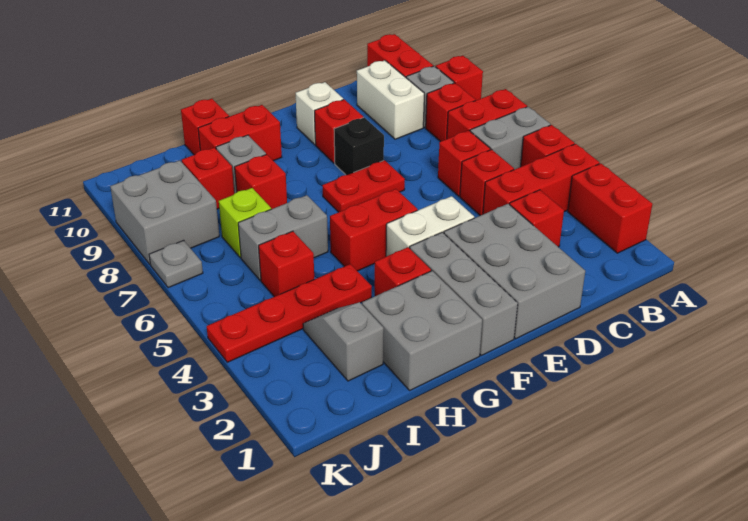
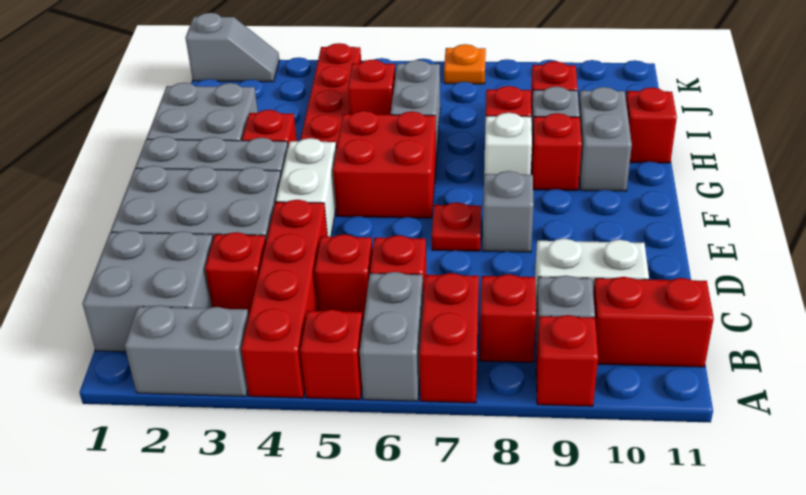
red brick A2:A3 level 1 -> grey brick A2:A3 level 1
red brick A4:C4 level 1 -> red brick A4:D4 level 1
red plate E7:F7 level 1 -> red plate E7 level 1
black brick E8 level 1 -> grey brick E8 level 1
red brick E9 level 1 -> red brick G9 level 1
white brick E10 level 1 -> white brick G8 level 1
red brick F5:G5 level 1 -> red brick F5:G6 level 1
red brick G10:H10 level 1 -> grey brick G10:H10 level 1
grey slope I2:I3 level 1 top 2 -> grey slope K1:K2 level 1 top 1
lime brick I7 level 1 -> none
grey brick J8:K9 level 1 -> grey brick B1:C2 level 1
grey plate K7 level 1 -> orange plate K7 level 1

